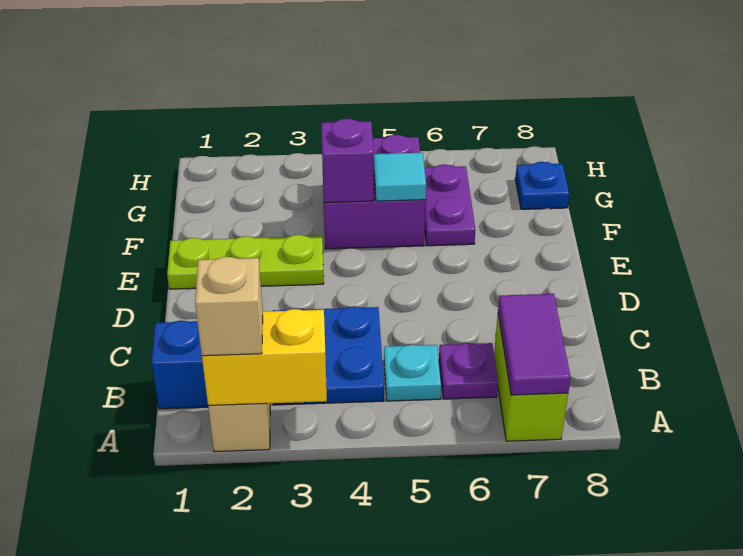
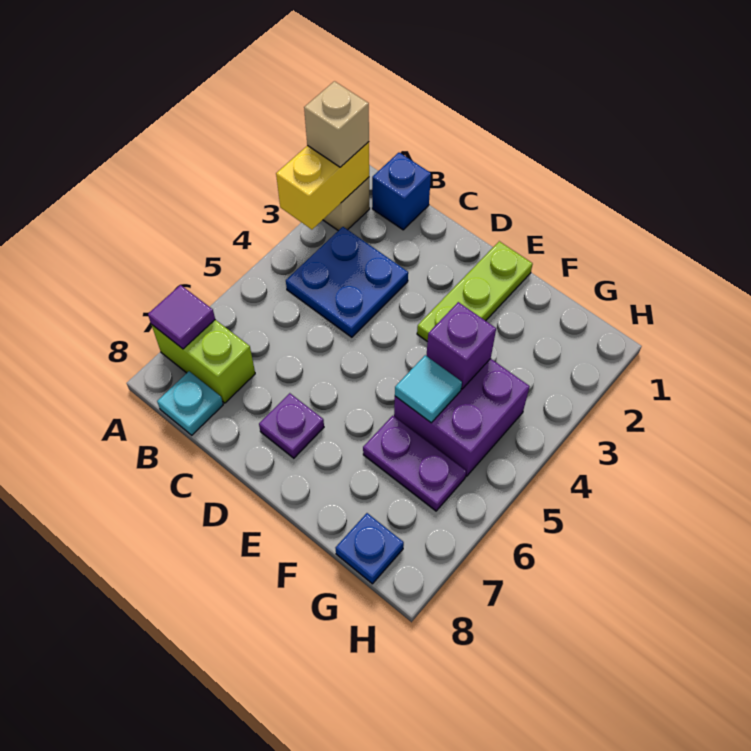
purple tile A7:B7 level 2 -> purple tile A7 level 2
cyan plate B5 level 1 -> cyan plate B8 level 1
purple plate B6 level 1 -> purple plate D7 level 1

